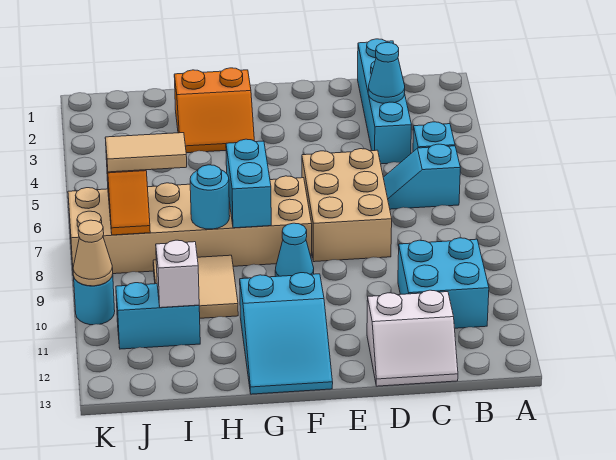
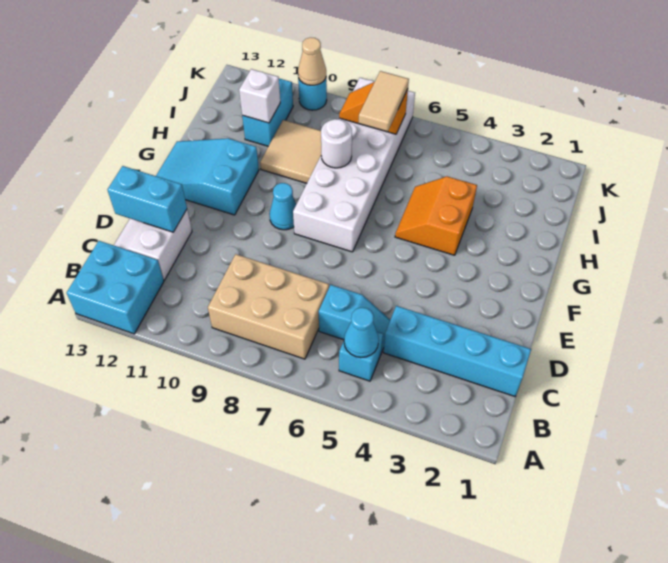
cyan slope B6:C6 level 1 top B -> cyan slope C5:C6 level 1 top 6
cyan brick B10:C11 level 1 -> cyan brick A12:B13 level 1
cyan cone C3 level 2 -> cyan cone B5 level 2
tan brick D6:E8 level 1 -> tan brick B7:C9 level 1
tan brick F7:K8 level 1 -> white brick F7:K8 level 1
orange slope G2:H3 level 1 top 2 -> orange slope G4:H5 level 1 top 4
cyan brick G7:G8 level 2 -> cyan brick D12:D13 level 2
cyan round brick H8 level 2 -> white round brick H8 level 2

